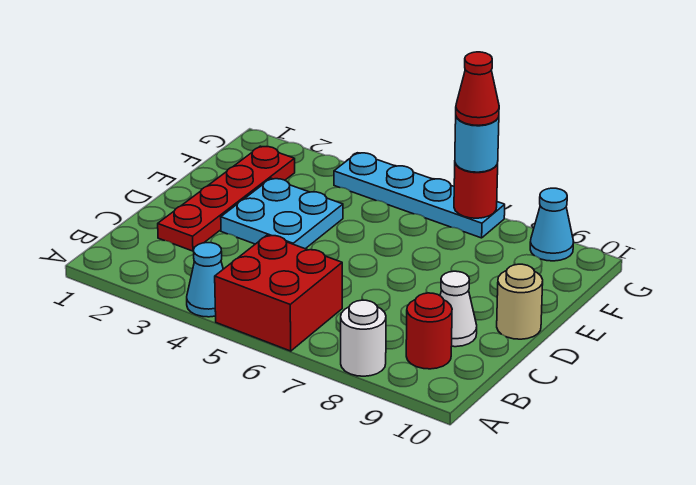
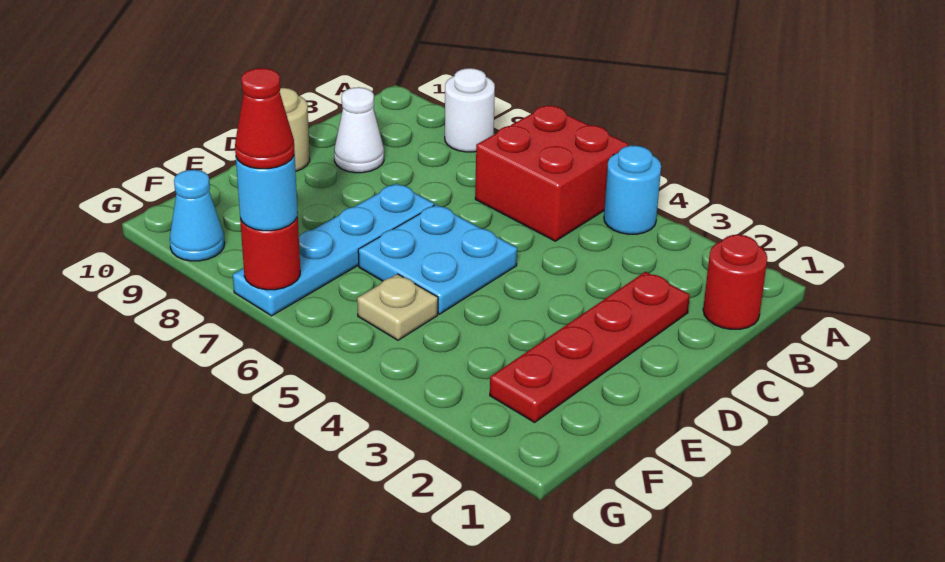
cyan cone A4 level 1 -> cyan round brick A4 level 1
red round brick B9 level 1 -> red round brick B1 level 1
cyan plate D3:E4 level 1 -> cyan plate D5:E6 level 1
none -> tan plate F5 level 1
cyan plate G4:G7 level 1 -> cyan plate D7:G7 level 1

